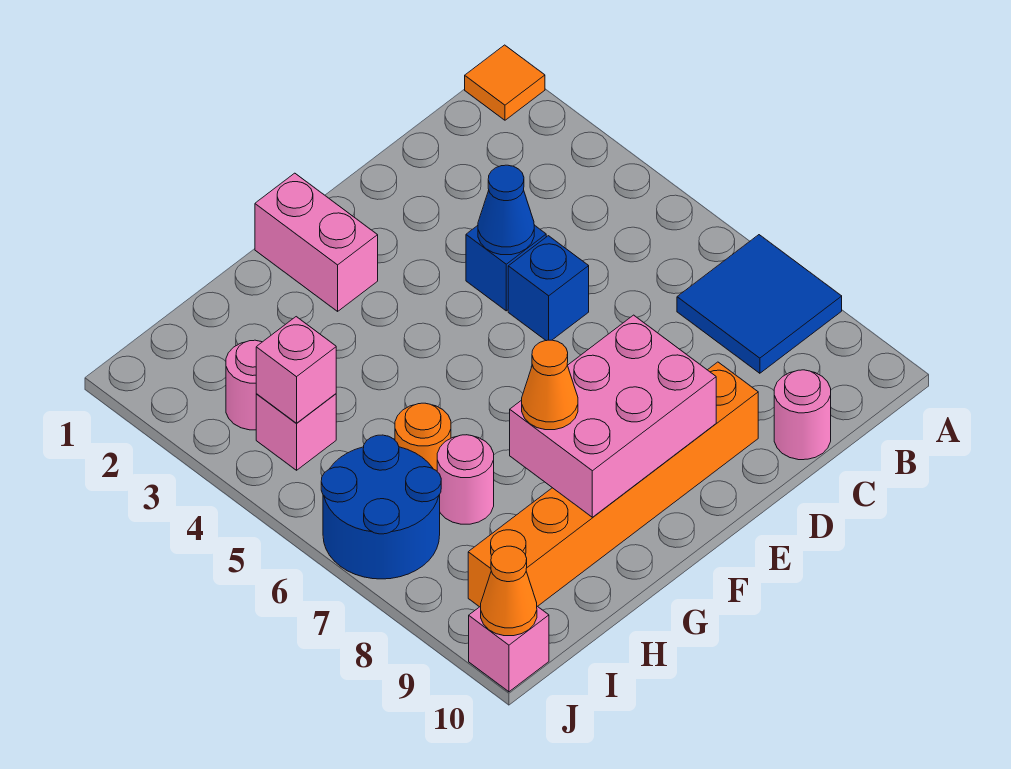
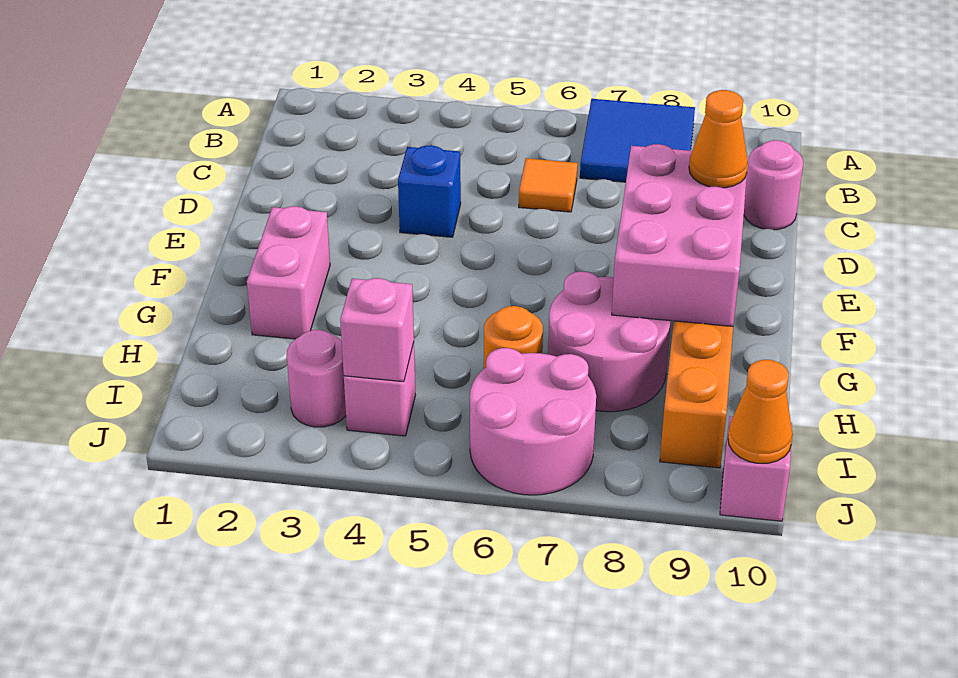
orange tile A1 level 1 -> orange tile C6 level 1
blue cone D4 level 2 -> none
blue brick D5 level 1 -> none
pink brick F1:F2 level 1 -> pink brick F2:G2 level 1
orange cone G8 level 3 -> orange cone E9 level 3
pink round brick H7 level 1 -> pink round brick G7:H8 level 1
blue round brick I6:J7 level 1 -> pink round brick I6:J7 level 1

